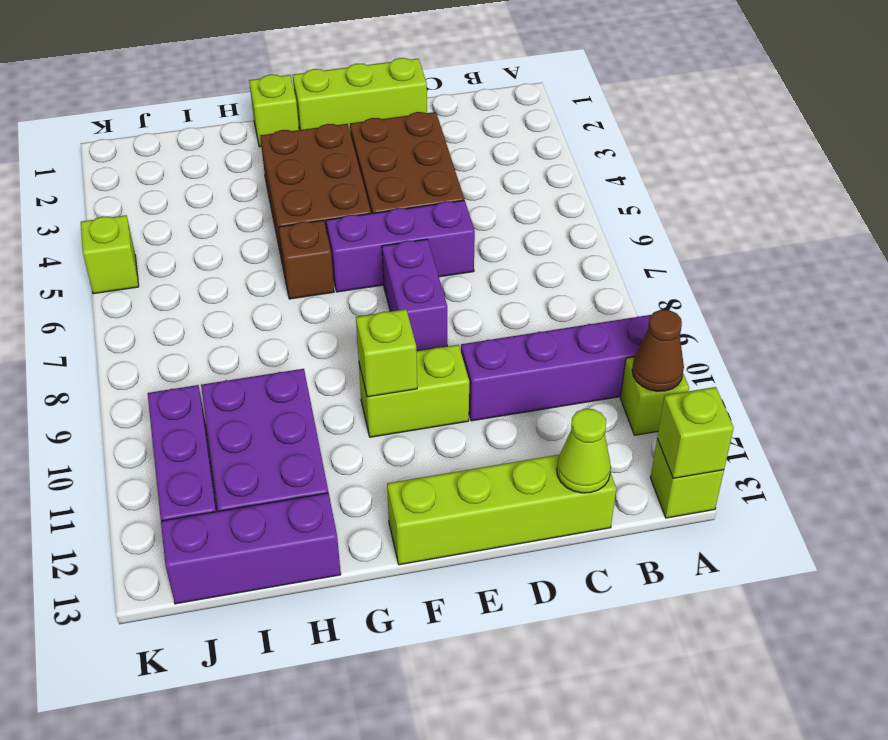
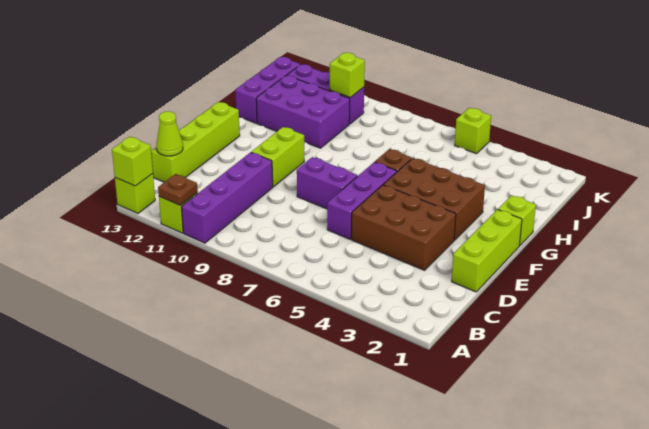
brown cone A11 level 2 -> brown plate A11 level 2
lime brick F10 level 2 -> lime brick J10 level 2

